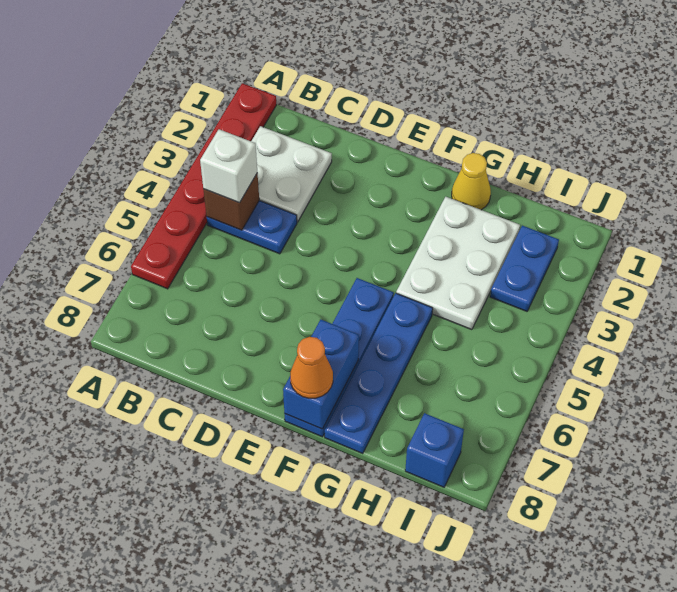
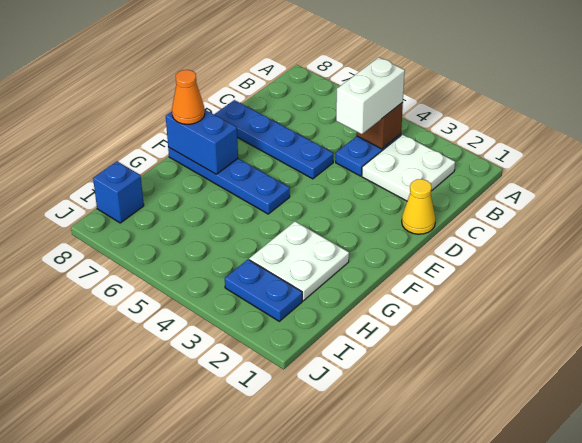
red plate A1:A6 level 1 -> none
white brick B4 level 3 -> white brick B4:C4 level 3
yellow cone G1 level 1 -> yellow cone D1 level 1
white plate G2:H4 level 1 -> white plate G2:H3 level 1
blue plate G5:G8 level 1 -> blue plate D5:D8 level 1

